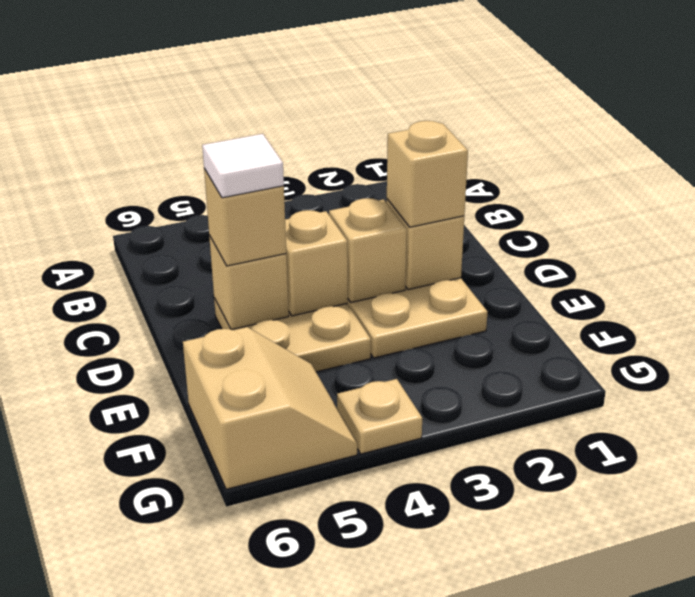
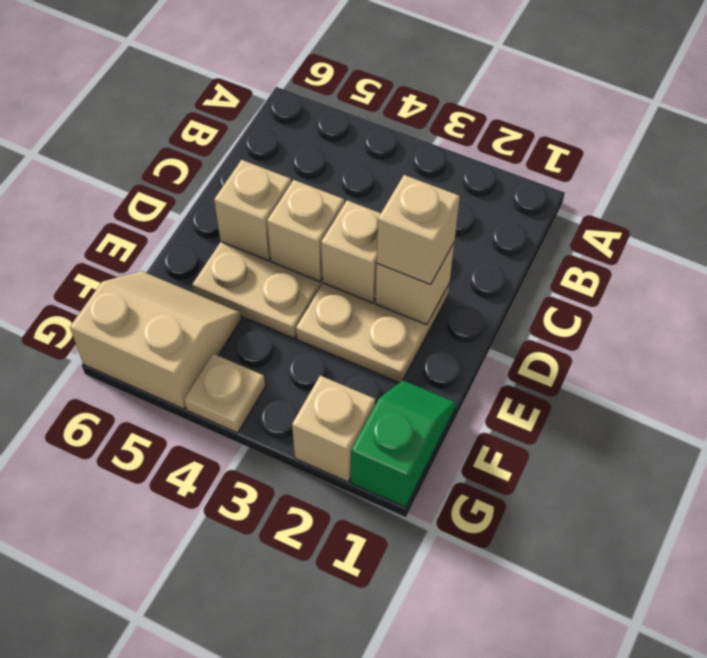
tan brick D5 level 3 -> tan brick G2 level 1
white tile D5 level 4 -> none
none -> green slope F1:G1 level 1 top G
tan slope F5:G6 level 1 top 6 -> tan slope F5:G6 level 1 top G

